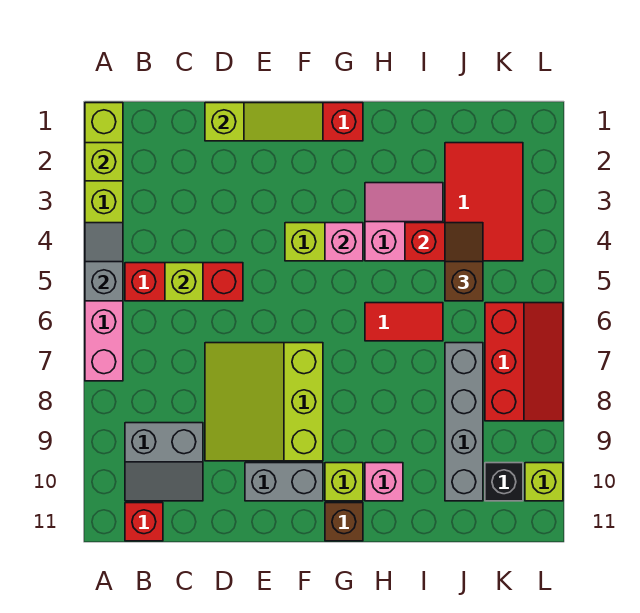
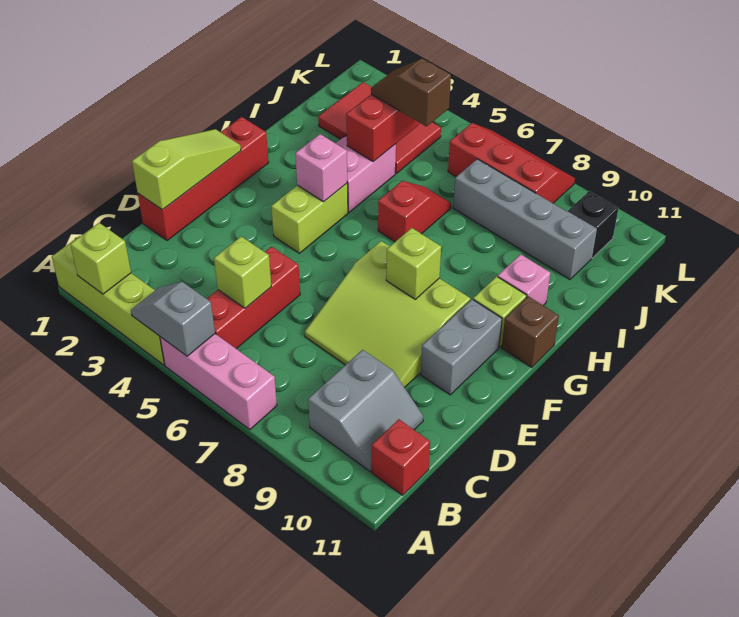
red tile H6:I6 level 1 -> red slope H6:I6 level 1 top H
lime brick L10 level 1 -> lime brick F8 level 2

